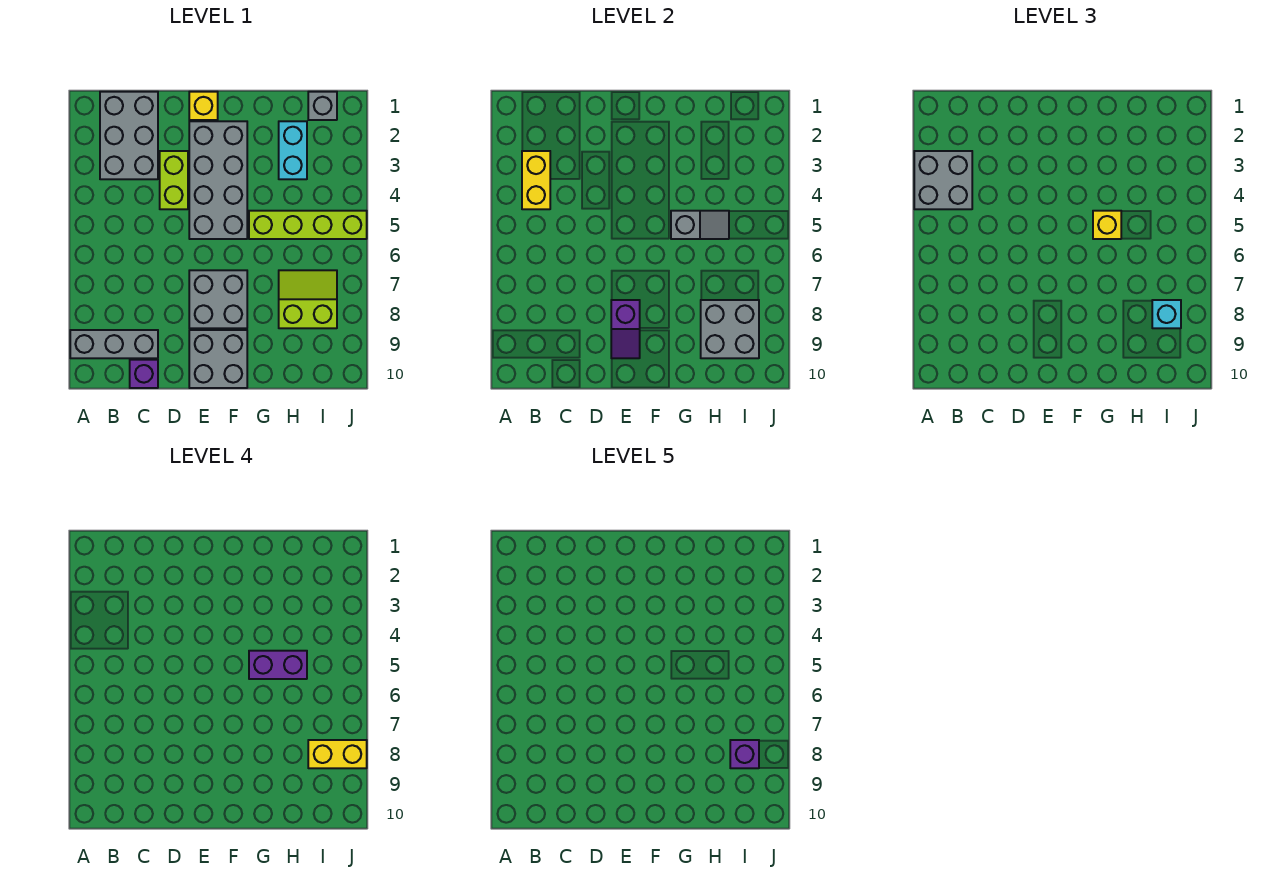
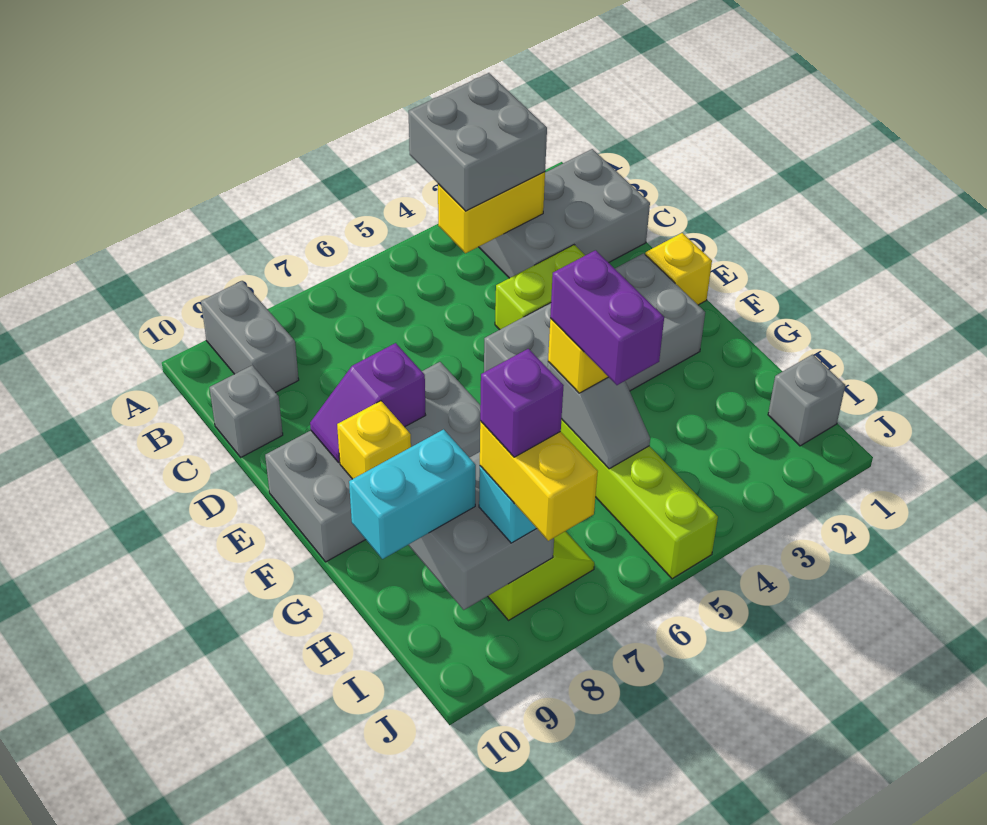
grey brick A9:C9 level 1 -> grey brick A9:B9 level 1
purple brick C10 level 1 -> grey brick C10 level 1
none -> yellow brick F9 level 2
cyan brick H2:H3 level 1 -> cyan brick H9:H10 level 3

